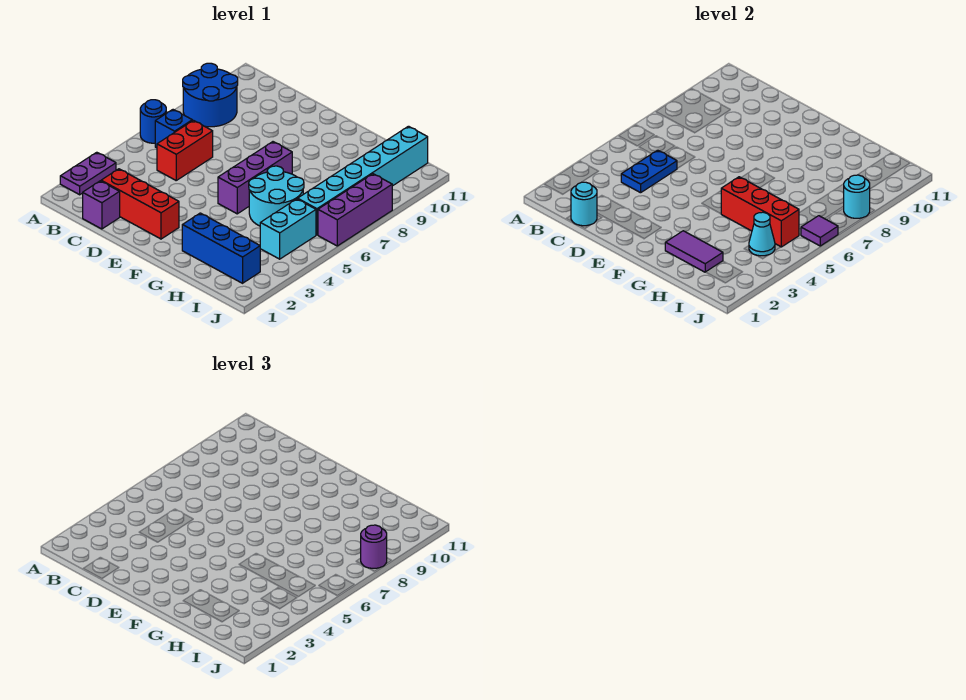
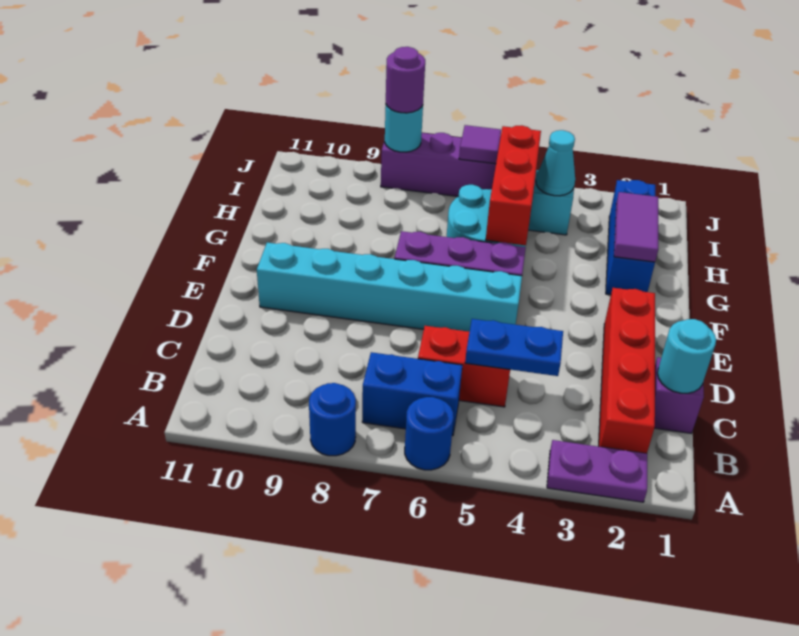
blue round brick A8:B9 level 1 -> blue round brick A8 level 1
blue brick B6 level 1 -> blue brick B6:B7 level 1
red brick C2:E2 level 1 -> red brick B2:E2 level 1
cyan brick I6:I11 level 1 -> cyan brick E5:E10 level 1

